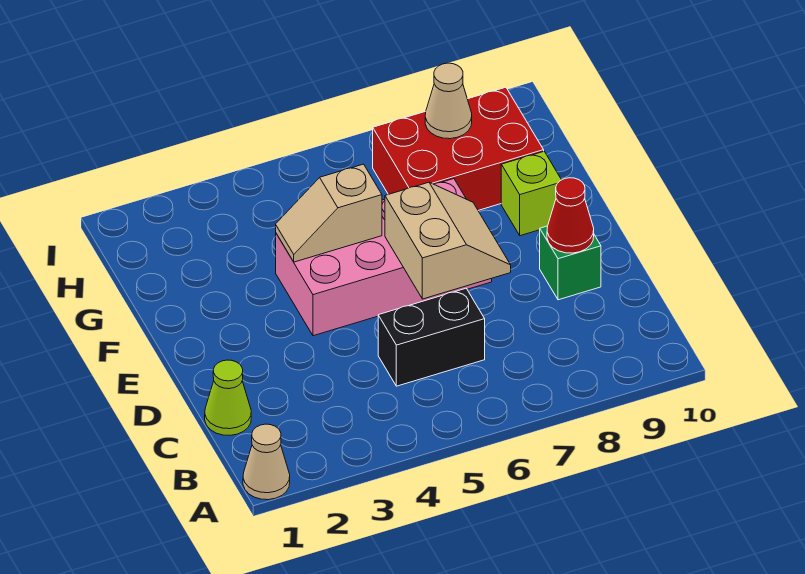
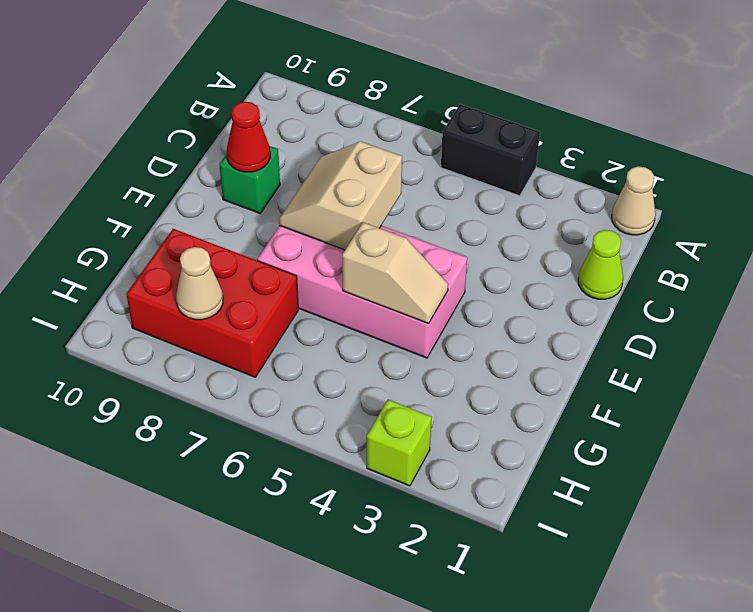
black brick C5:C6 level 1 -> black brick A4:A5 level 1
lime brick F9 level 1 -> lime brick I3 level 1

